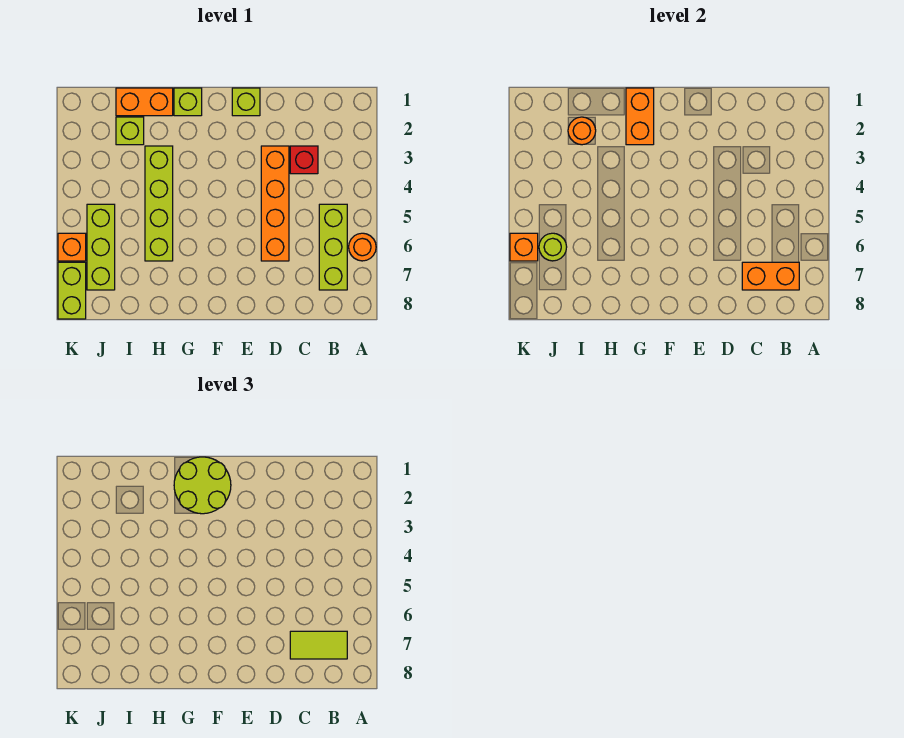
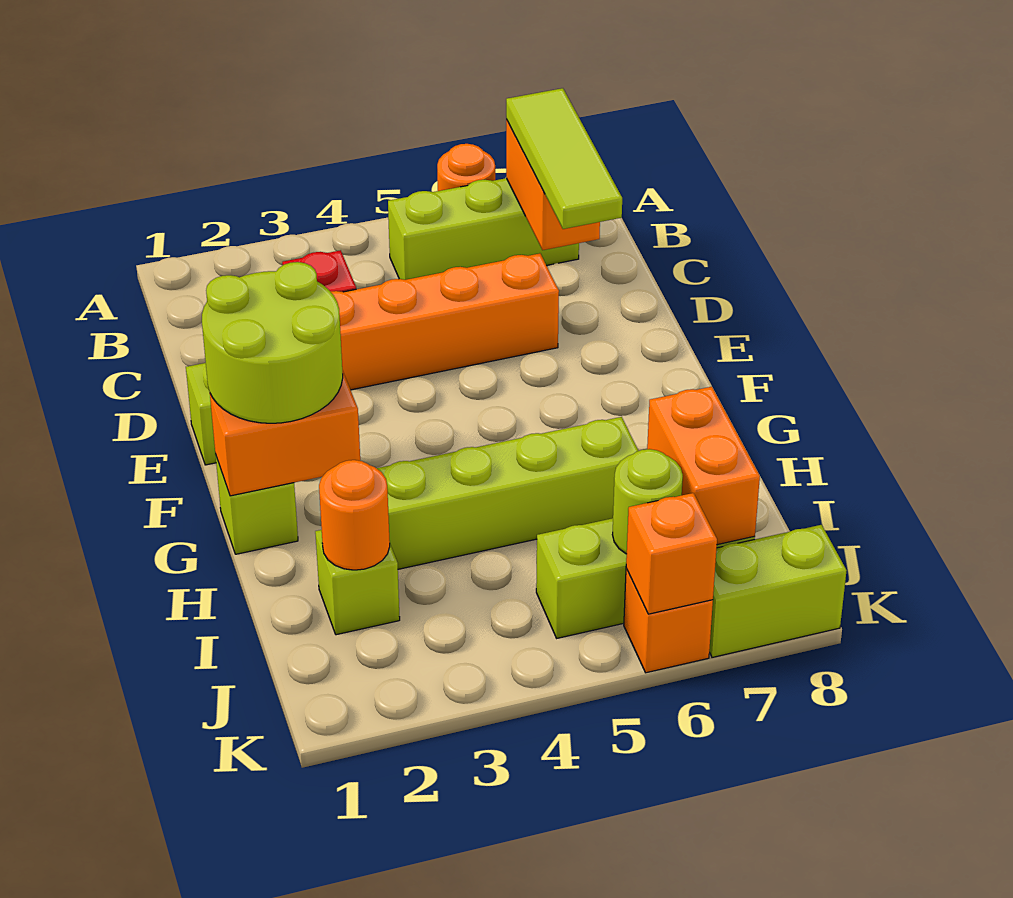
lime tile B7:C7 level 3 -> lime tile B7:D7 level 3
orange brick H1:I1 level 1 -> orange brick I7:J7 level 2

